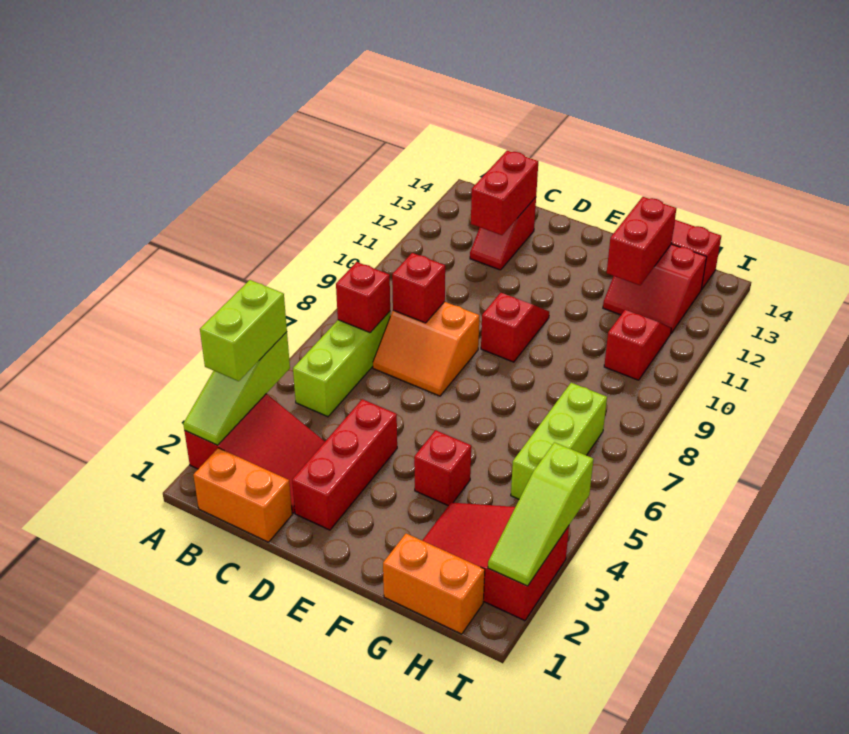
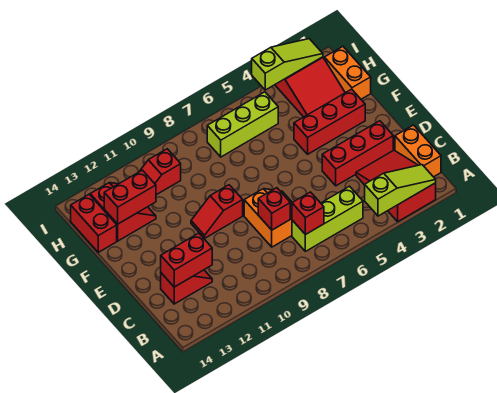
lime brick A3:A4 level 3 -> none
red brick F4 level 1 -> red brick F2:F4 level 1

